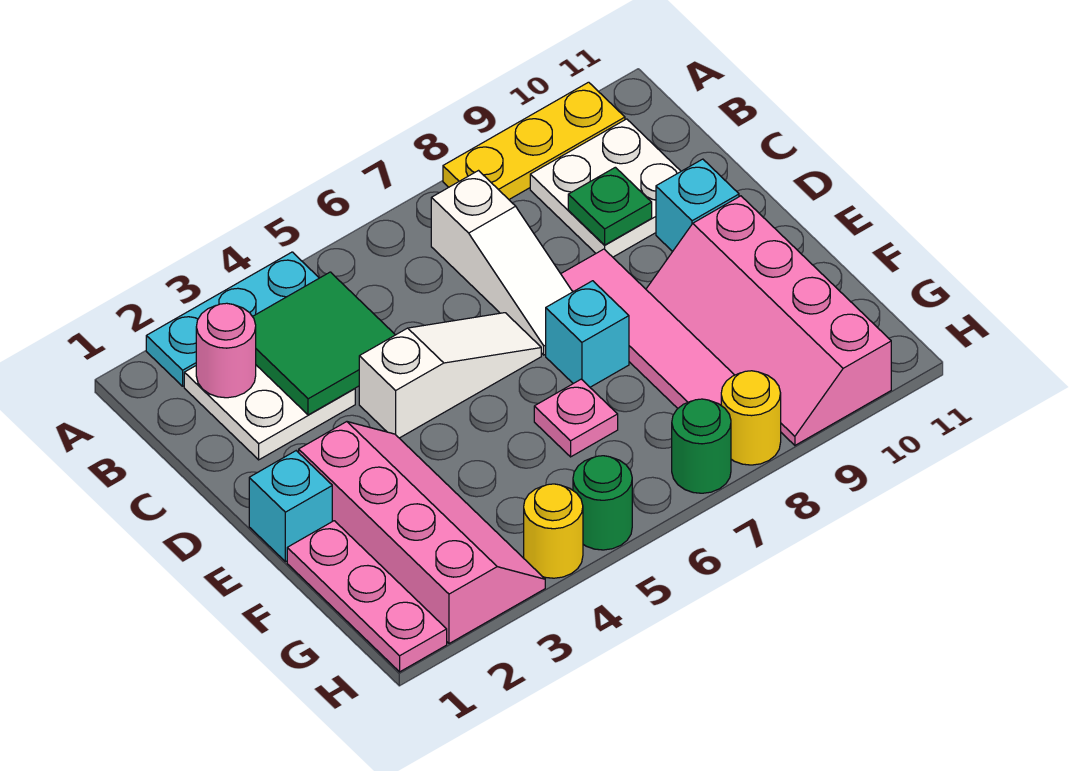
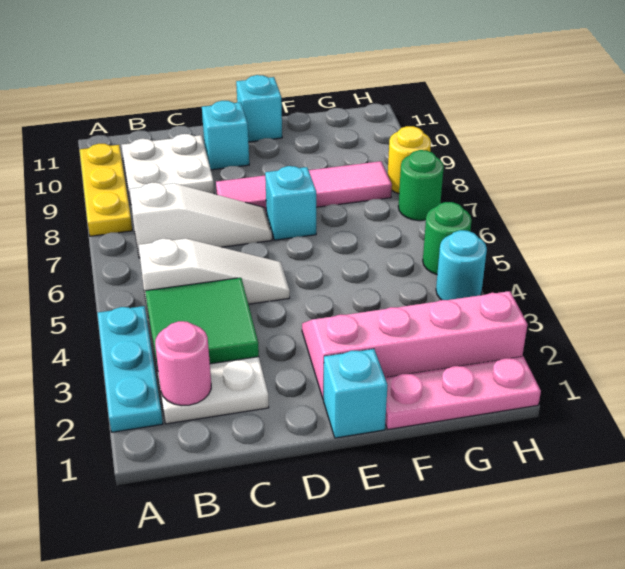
green plate C9 level 2 -> none
white slope D4:D6 level 1 top 4 -> white slope B5:D5 level 1 top B
pink slope E9:H10 level 1 top 10 -> none
none -> cyan brick E11 level 1
pink plate F6 level 1 -> none
yellow round brick H4 level 1 -> cyan round brick H4 level 1

